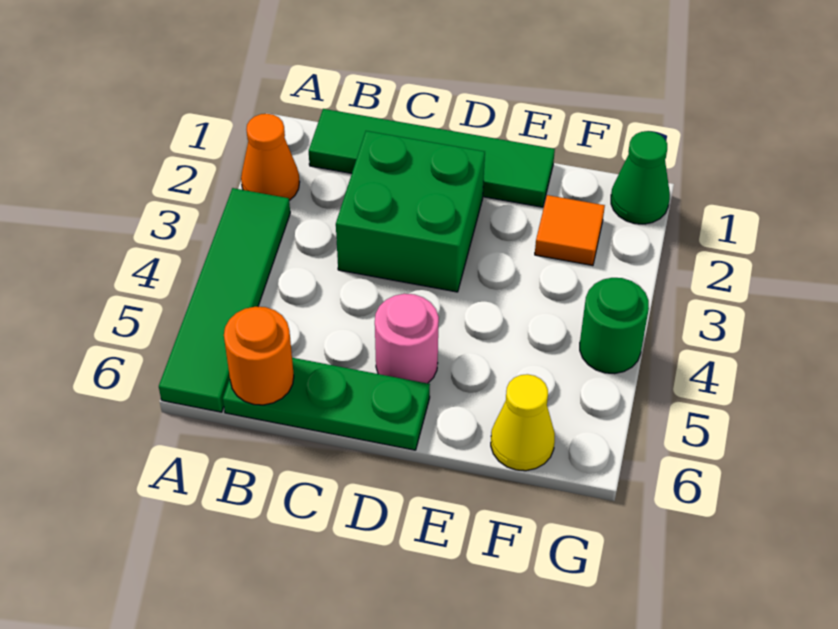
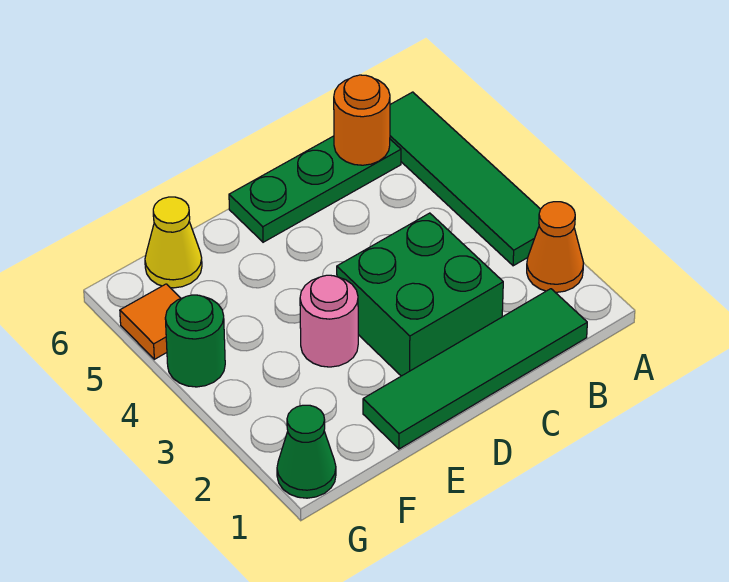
pink round brick D5 level 1 -> pink round brick E3 level 1
orange tile F2 level 1 -> orange tile G5 level 1

